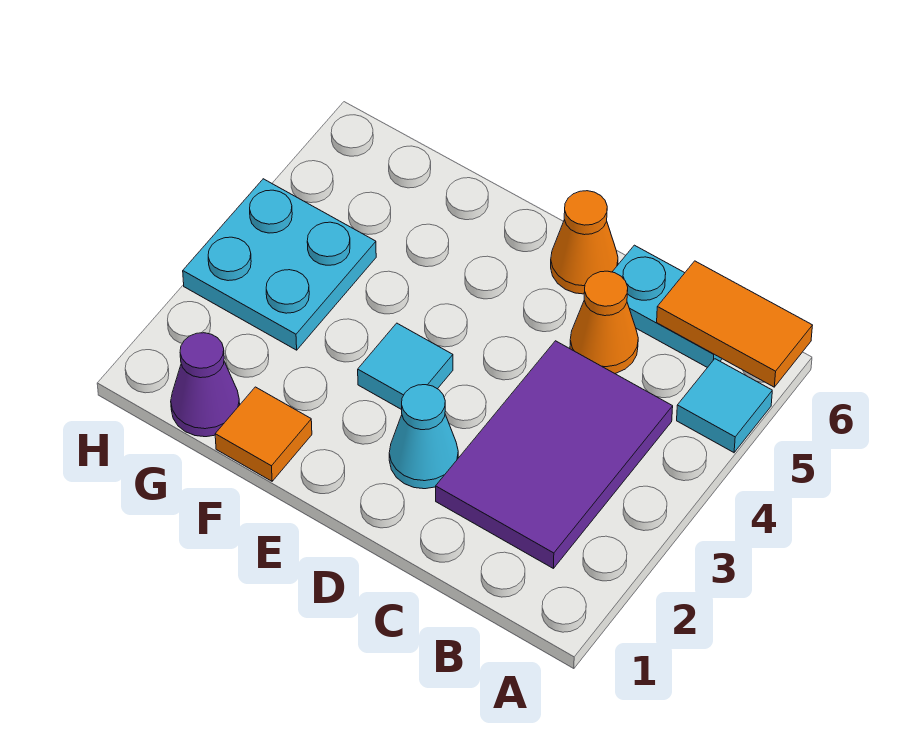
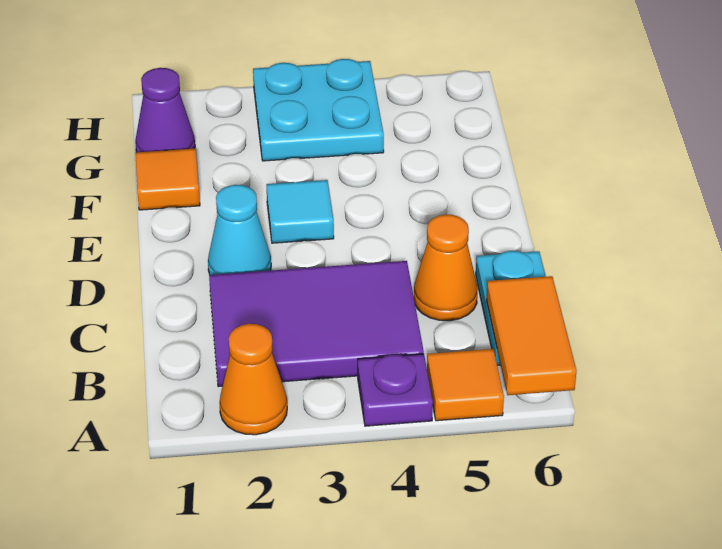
none -> purple plate A4 level 1
cyan tile A5 level 1 -> orange tile A5 level 1
orange cone D6 level 1 -> orange cone A2 level 1

